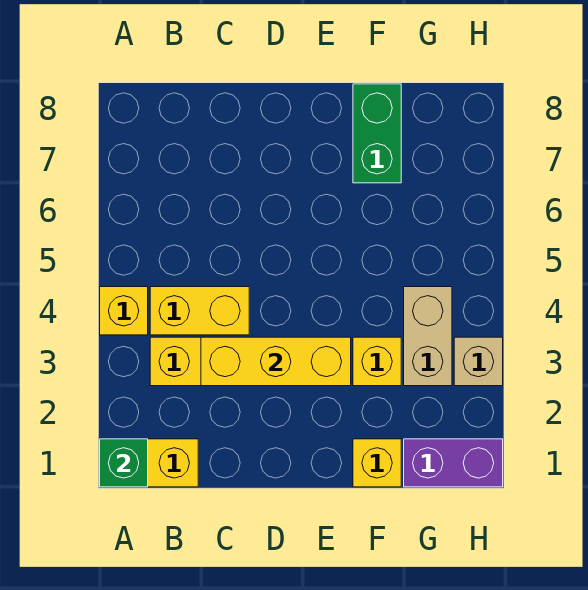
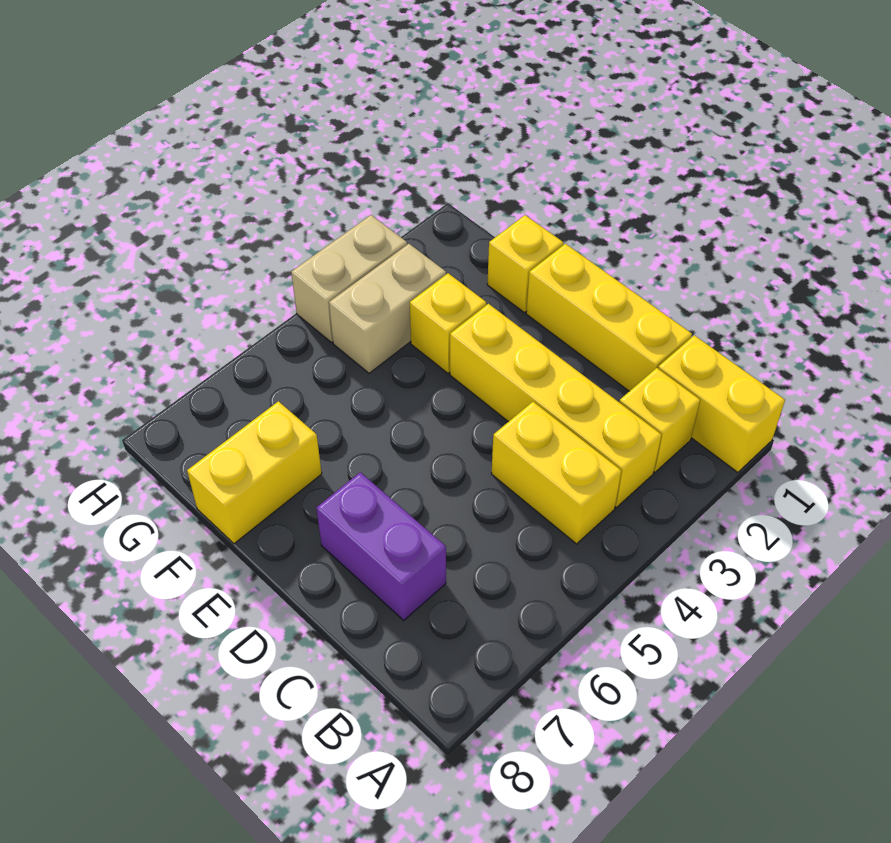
green brick A1 level 2 -> none
yellow brick A4 level 1 -> yellow brick B2 level 1
yellow brick C3:E3 level 2 -> yellow brick C1:E1 level 1
green brick F7:F8 level 1 -> yellow brick F7:F8 level 1
purple brick G1:H1 level 1 -> purple brick C7:D7 level 1
tan brick H3 level 1 -> tan brick H3:H4 level 1

